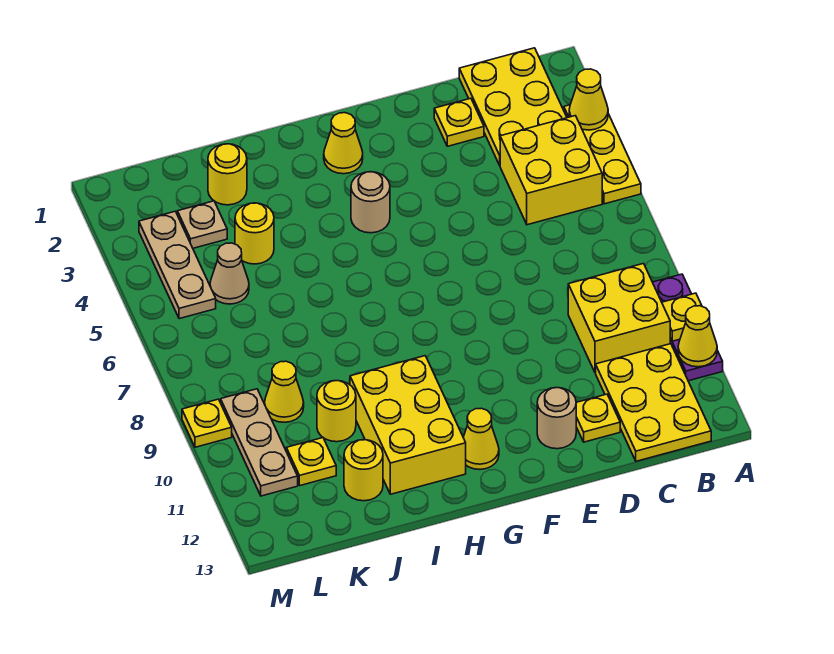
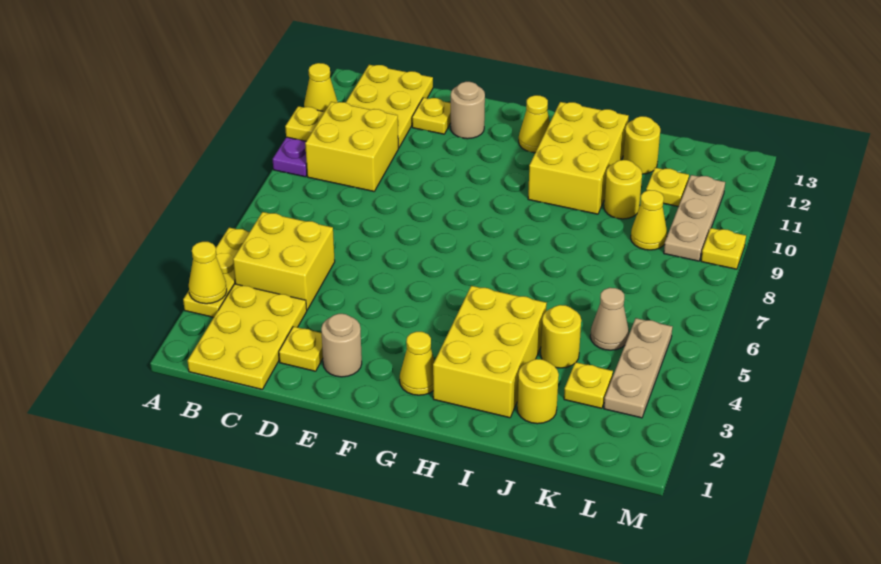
tan round brick G4 level 1 -> tan round brick E2 level 1
none -> yellow brick H2:I4 level 1
tan plate K3 level 1 -> yellow plate K3 level 1

